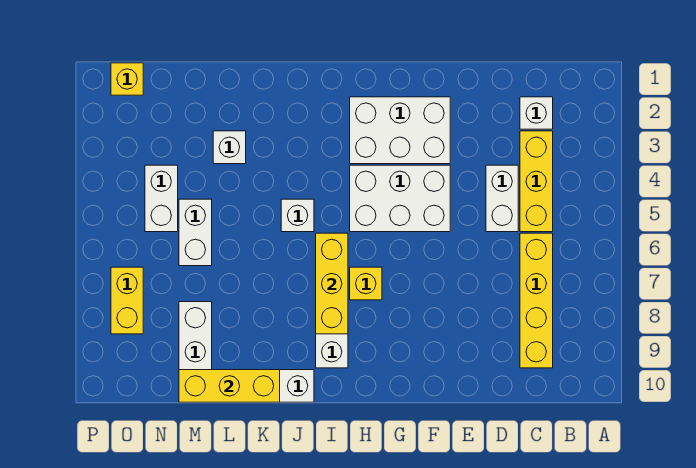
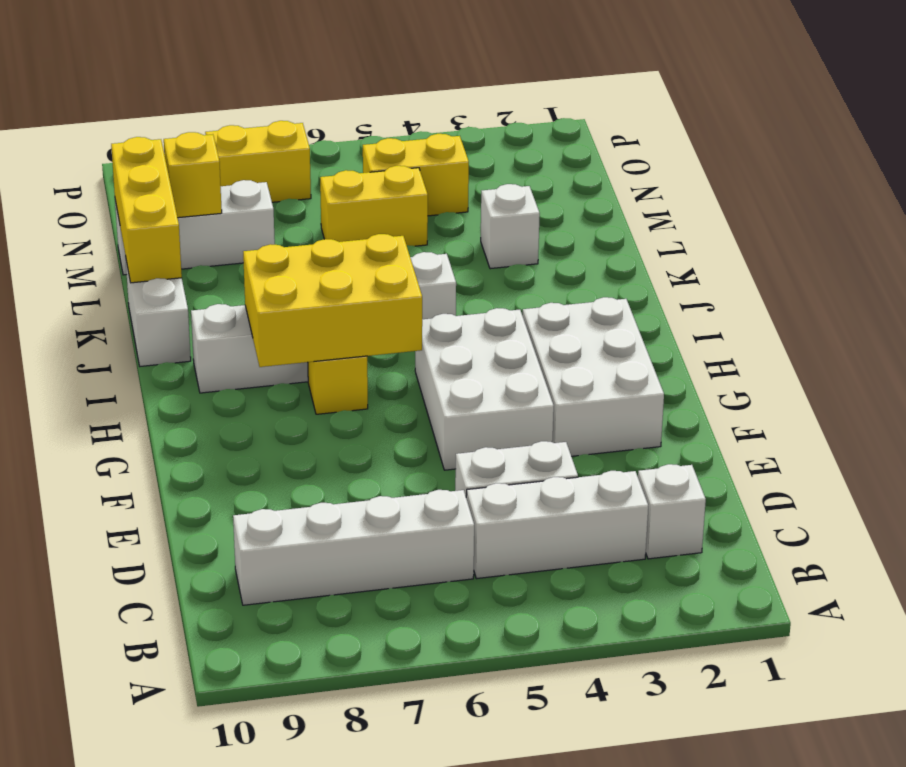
yellow brick C3:C5 level 1 -> white brick C3:C5 level 1
yellow brick C6:C9 level 1 -> white brick C6:C9 level 1
yellow brick I6:I8 level 2 -> yellow brick H6:I8 level 2
white brick M5:M6 level 1 -> yellow brick M5:M6 level 1
white brick N4:N5 level 1 -> yellow brick N4:N5 level 1
yellow brick O1 level 1 -> yellow brick M9 level 2

